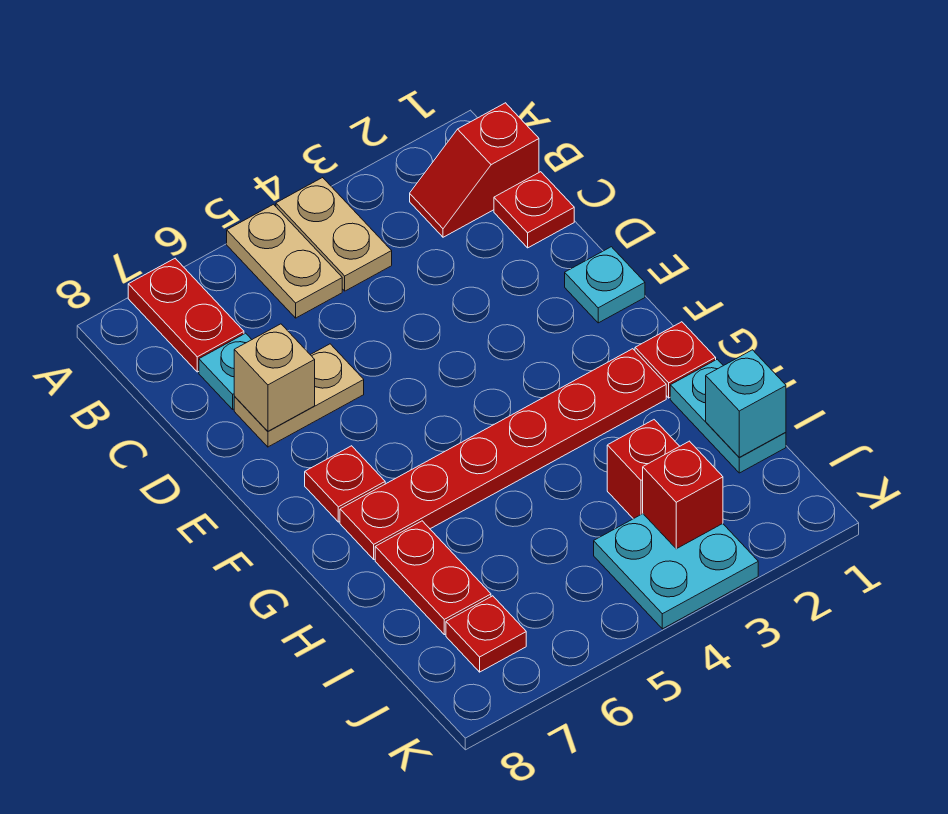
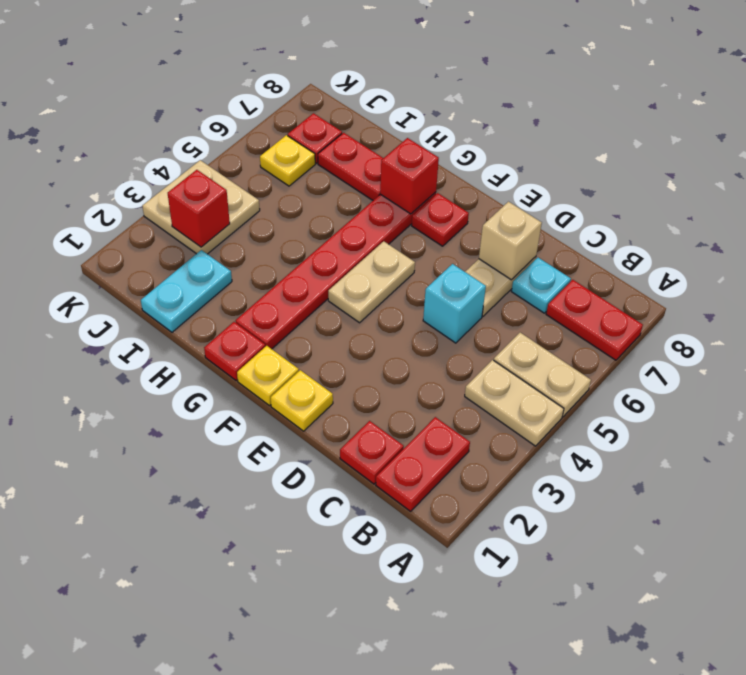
red slope B1:B2 level 1 top 1 -> red plate B1:B2 level 1
cyan plate E1 level 1 -> yellow plate E1 level 1
none -> yellow plate F1 level 1
none -> tan plate F4:F5 level 1
cyan plate H1:I1 level 1 -> cyan plate I1:I2 level 1
cyan brick I1 level 2 -> cyan brick D5 level 1
red brick I3 level 1 -> red brick G7 level 2
cyan plate J3:K4 level 1 -> tan plate J3:K4 level 1
none -> yellow plate J6 level 1

